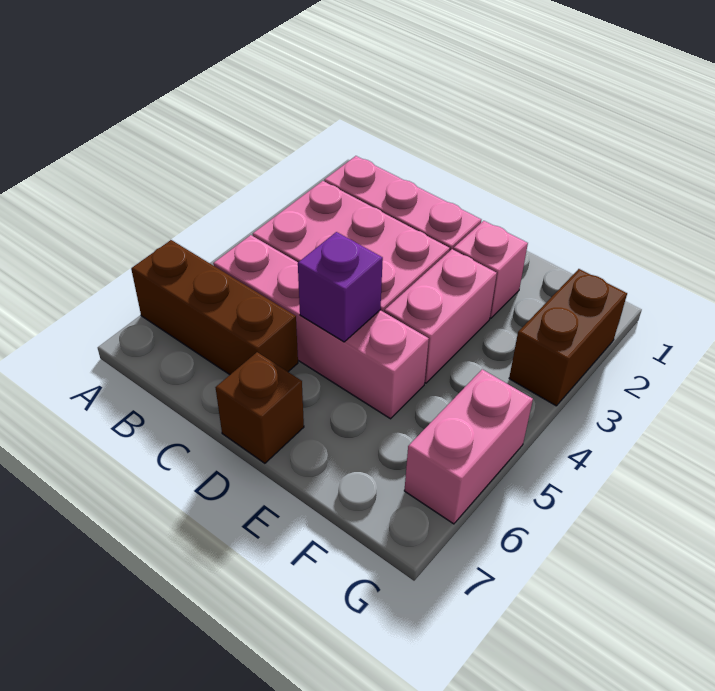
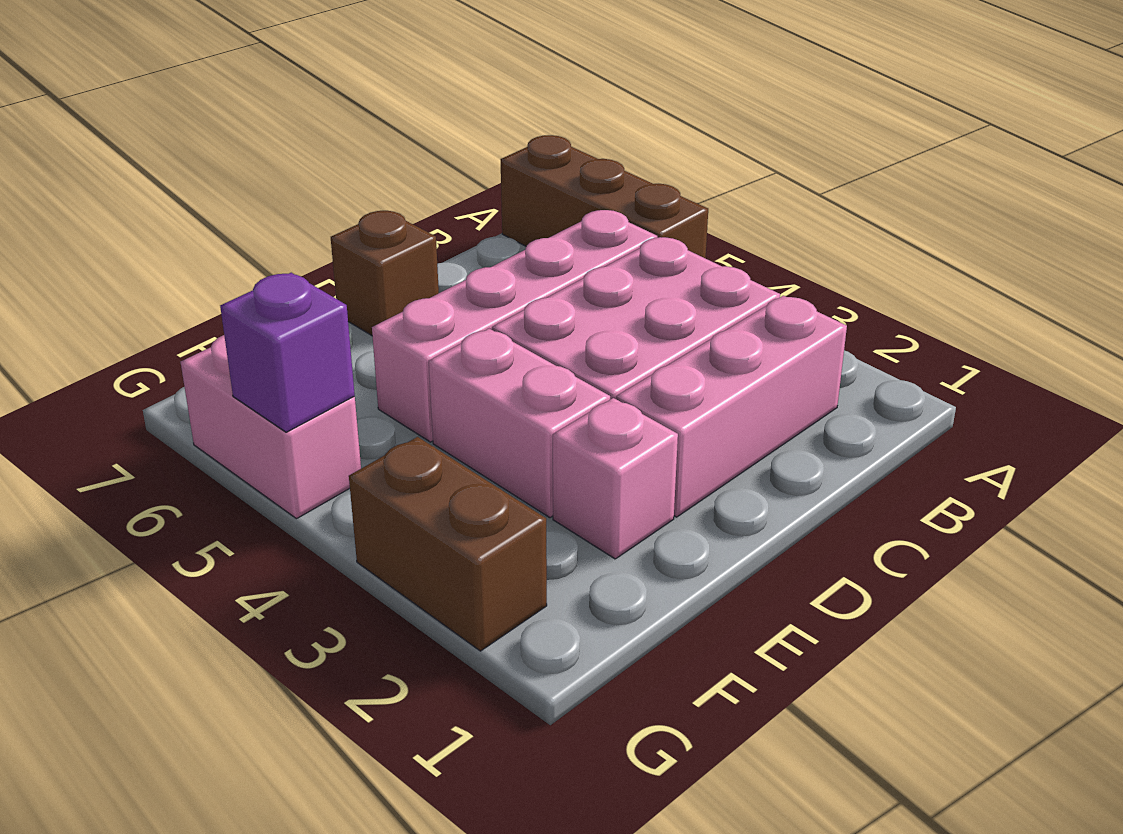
brown brick A6:C6 level 1 -> brown brick A5:A7 level 1
purple brick D5 level 2 -> purple brick G5 level 2

